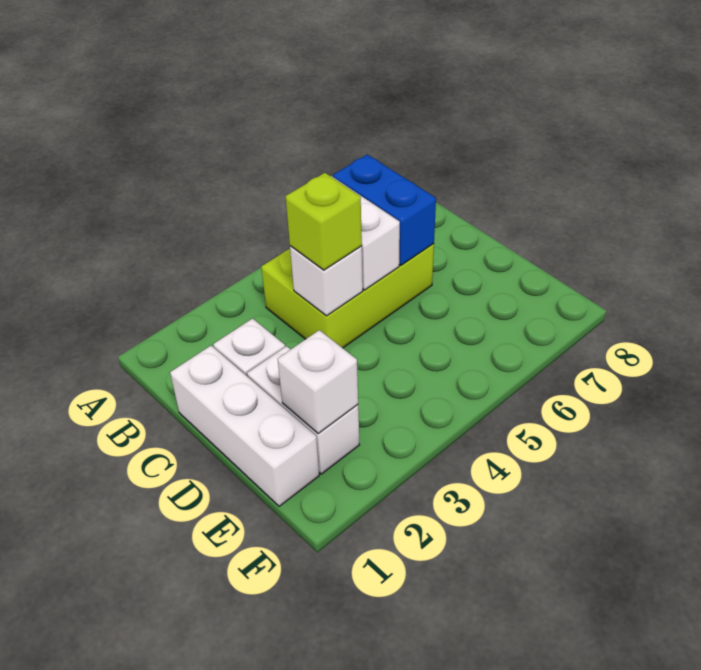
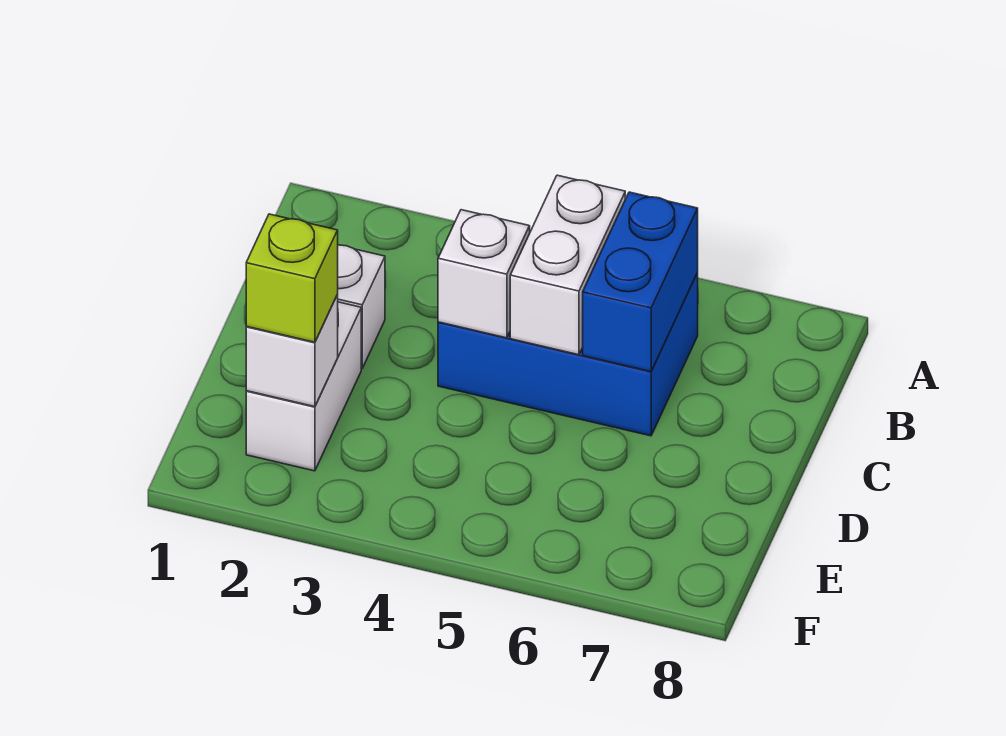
lime brick B4:C6 level 1 -> blue brick B4:C6 level 1
white brick C1:E1 level 1 -> none
lime brick C4 level 3 -> lime brick E2 level 3

